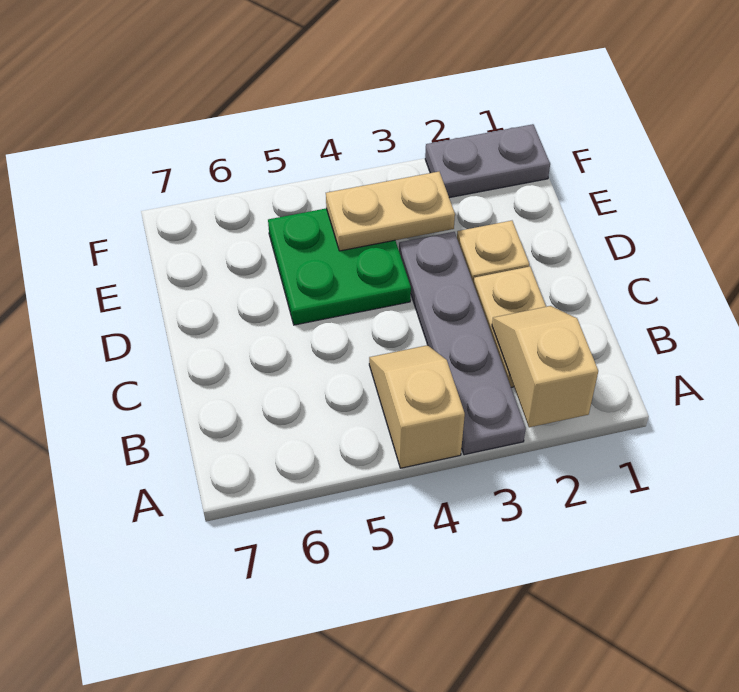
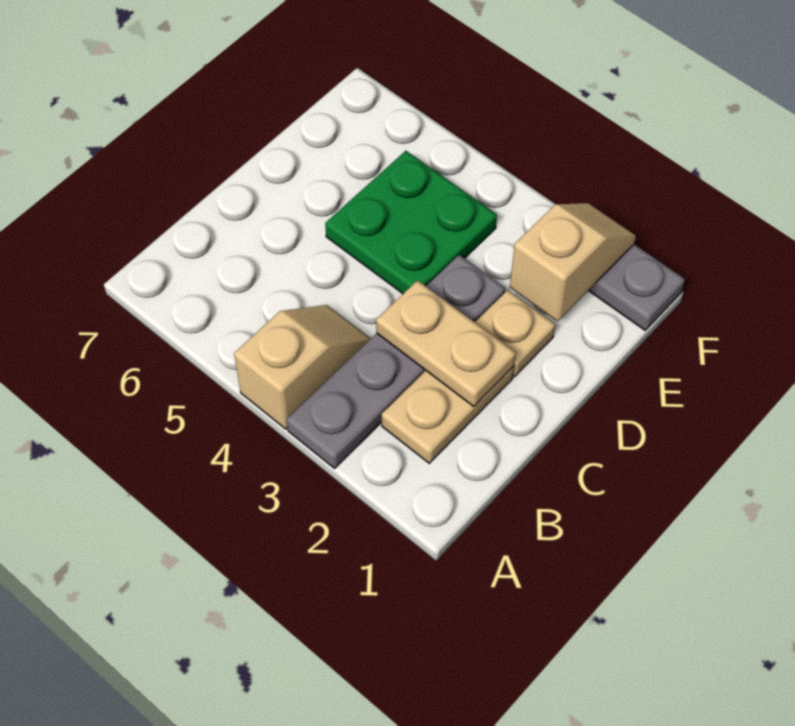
tan slope A2:B2 level 2 top A -> tan slope E2:F2 level 2 top E
tan plate E3:E4 level 2 -> tan plate C2:C3 level 2

